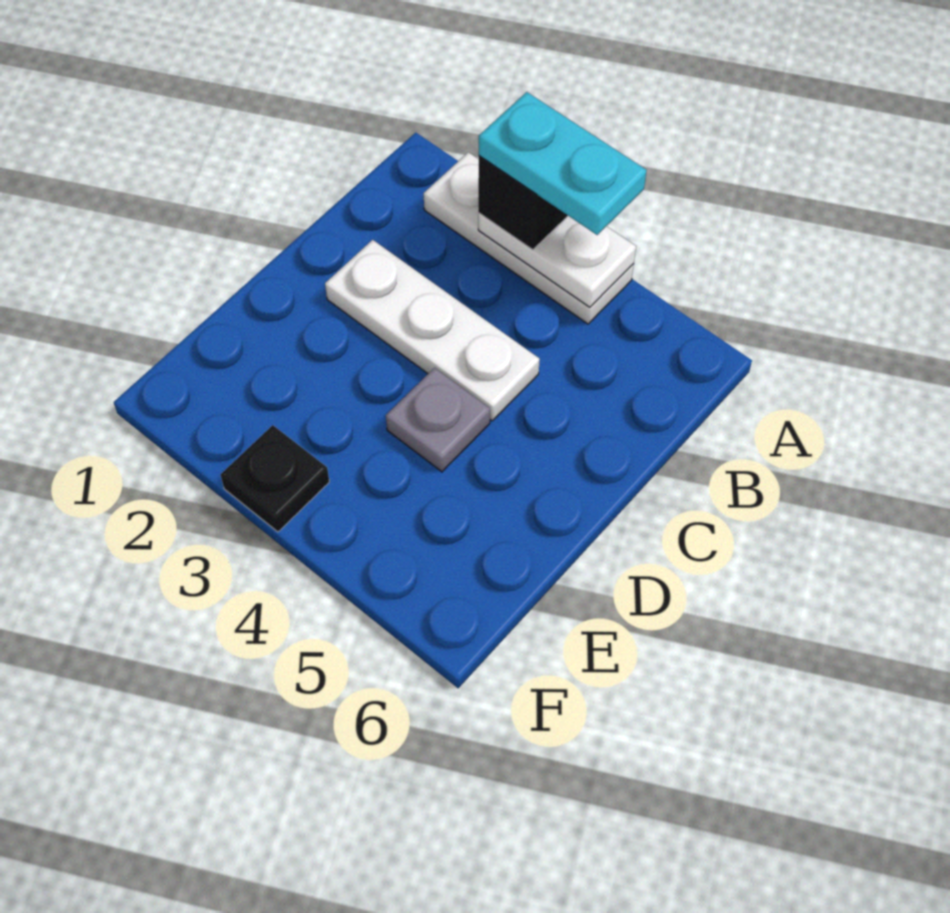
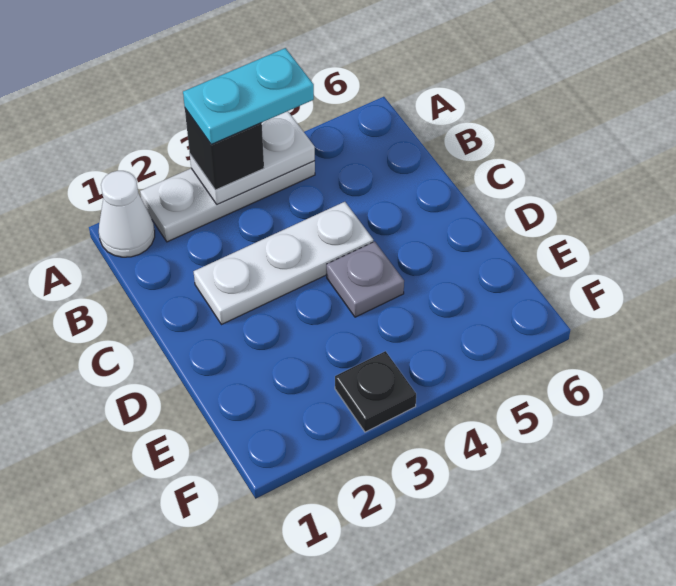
none -> white cone A1 level 1

